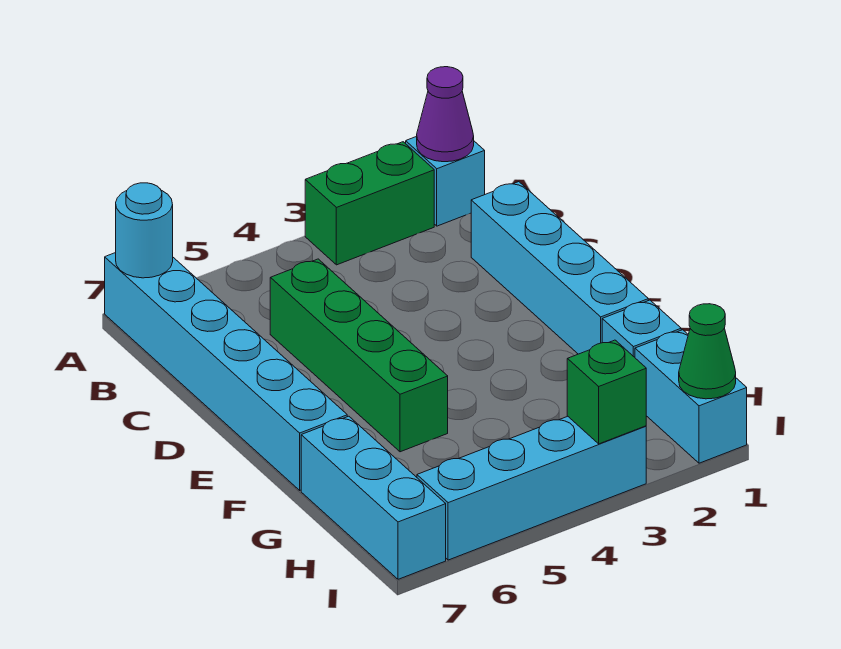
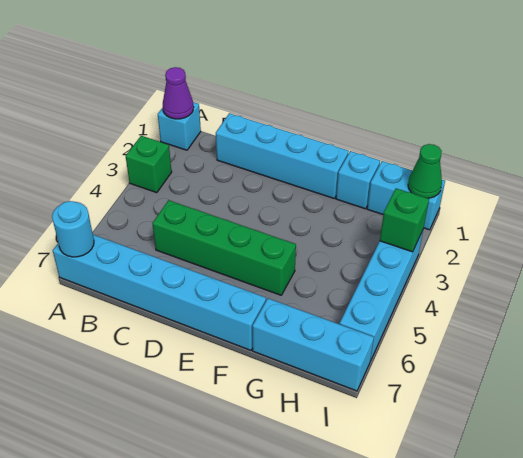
green brick A2:A3 level 1 -> green brick A3 level 1

